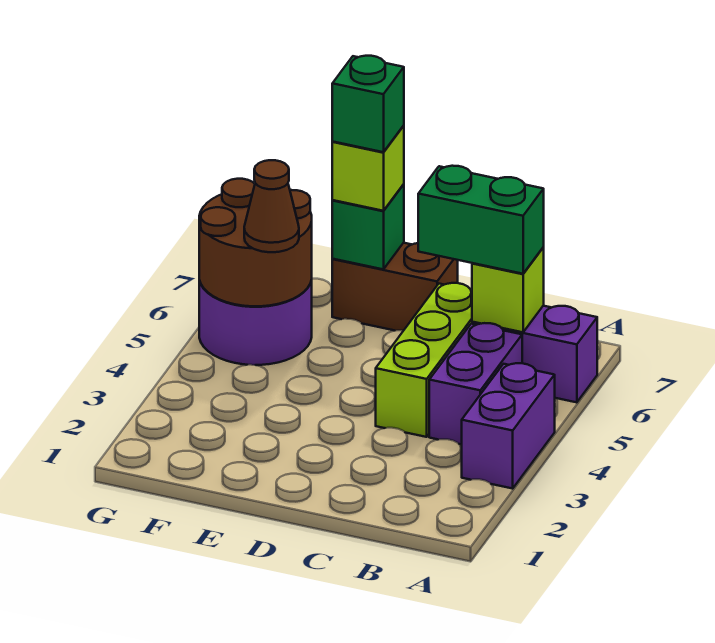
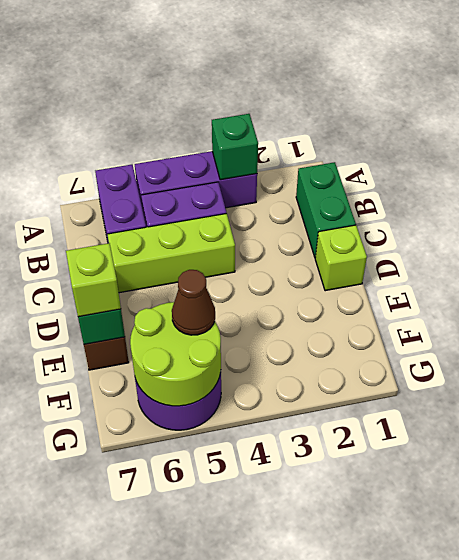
purple brick A3:A4 level 1 -> purple brick A3:A5 level 1
lime brick B6 level 2 -> lime brick D1 level 1
green brick B6:C6 level 3 -> green brick B1:C1 level 1
green brick E7 level 4 -> green brick A3 level 2
brown round brick F5:G6 level 2 -> lime round brick F5:G6 level 2

